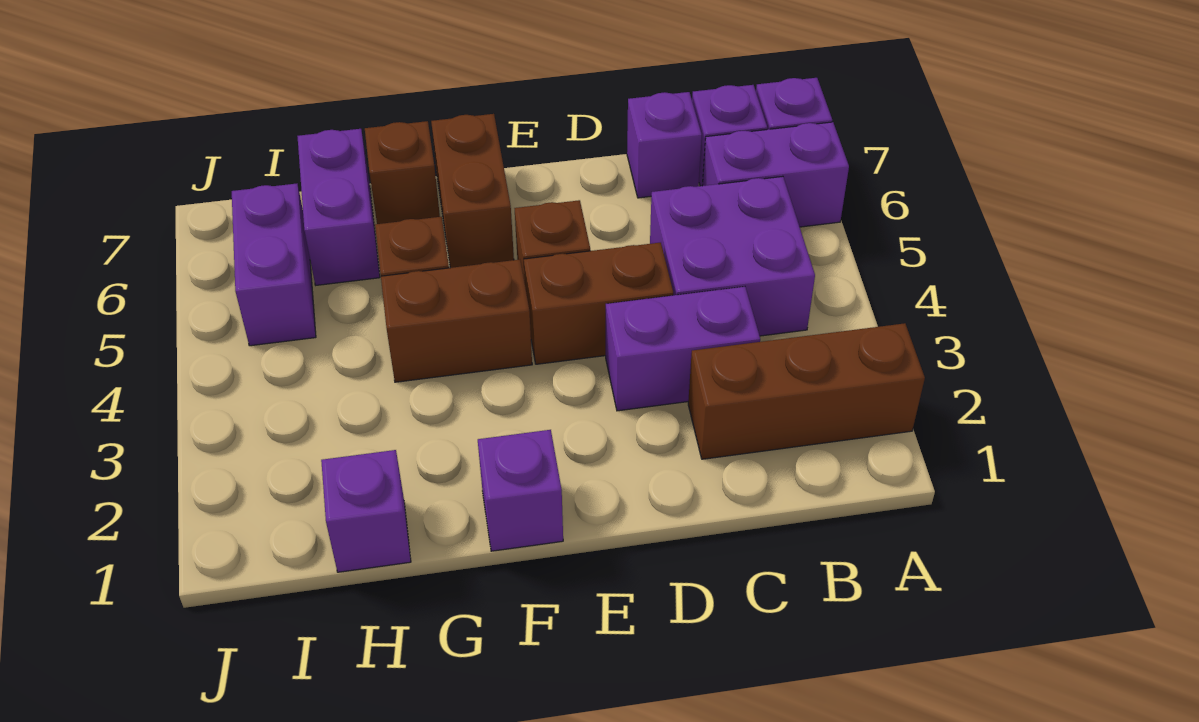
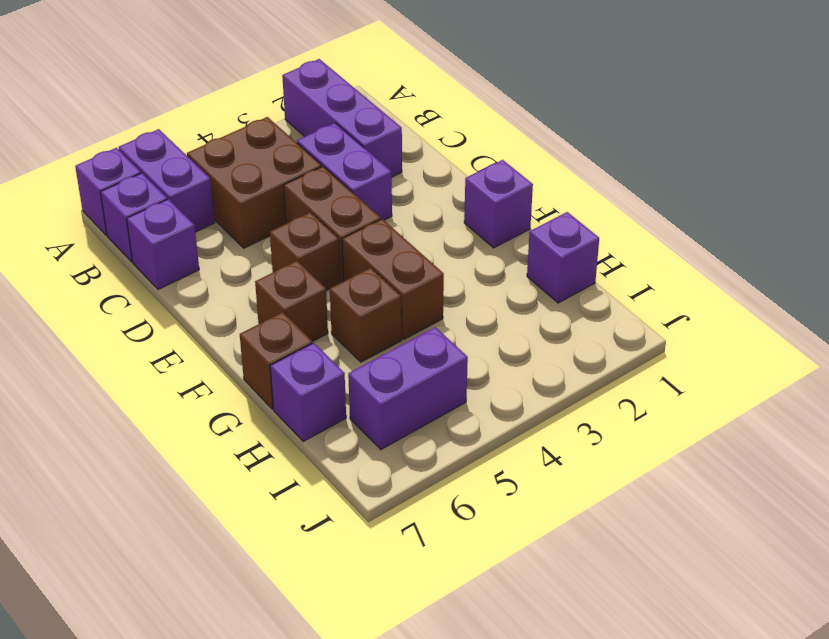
brown brick A2:C2 level 1 -> purple brick A2:C2 level 1
purple brick B4:C5 level 1 -> brown brick B4:C5 level 1
brown brick F6:F7 level 1 -> brown brick F6 level 1
purple brick H6:H7 level 1 -> purple brick H7 level 1

